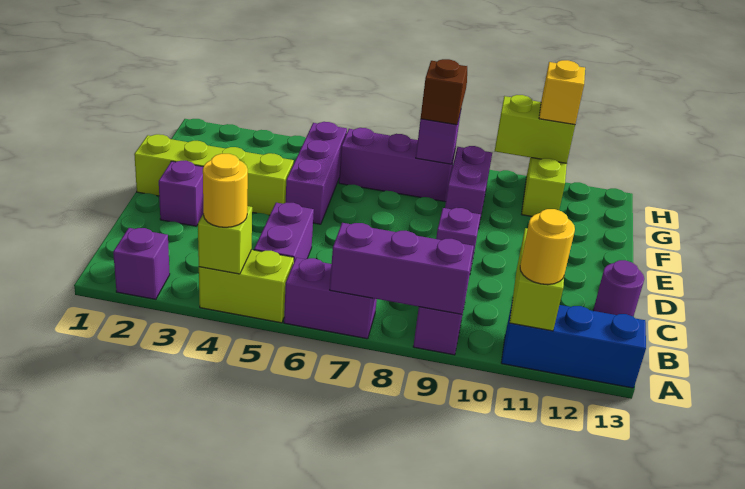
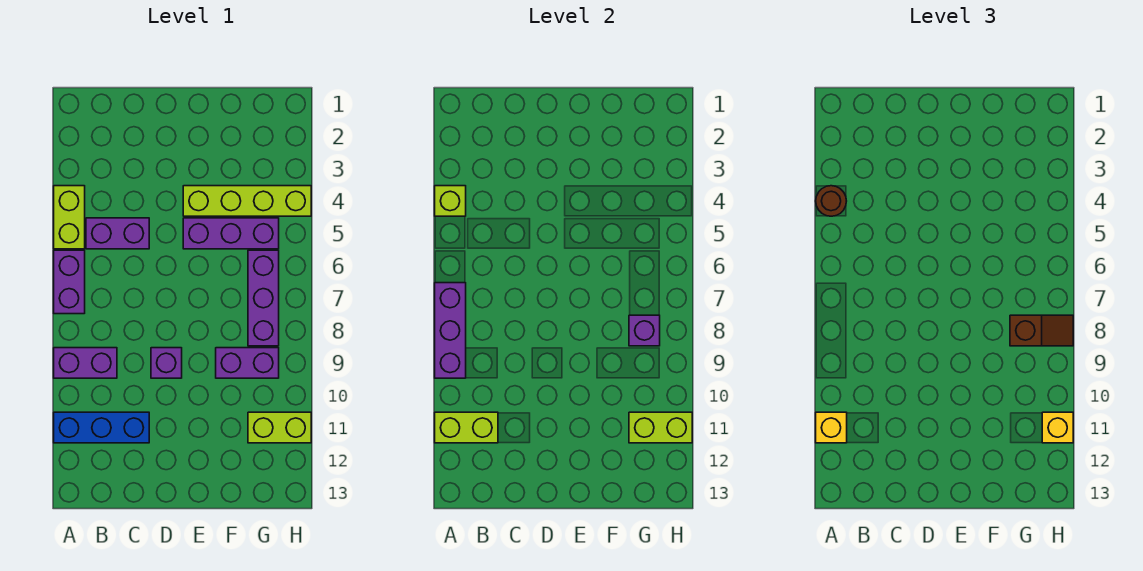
purple brick A2 level 1 -> none
yellow round brick A4 level 3 -> brown round brick A4 level 3
blue brick A11:A13 level 1 -> blue brick A11:C11 level 1
yellow round brick A11 level 3 -> yellow brick A11 level 3
purple round brick C13 level 1 -> none
purple brick D2 level 1 -> none
lime brick E1:E4 level 1 -> lime brick E4:H4 level 1
lime brick H10:H11 level 2 -> lime brick G11:H11 level 2

